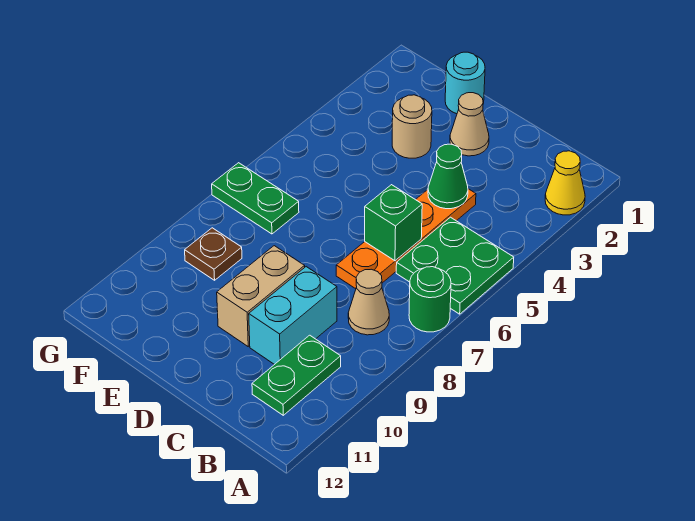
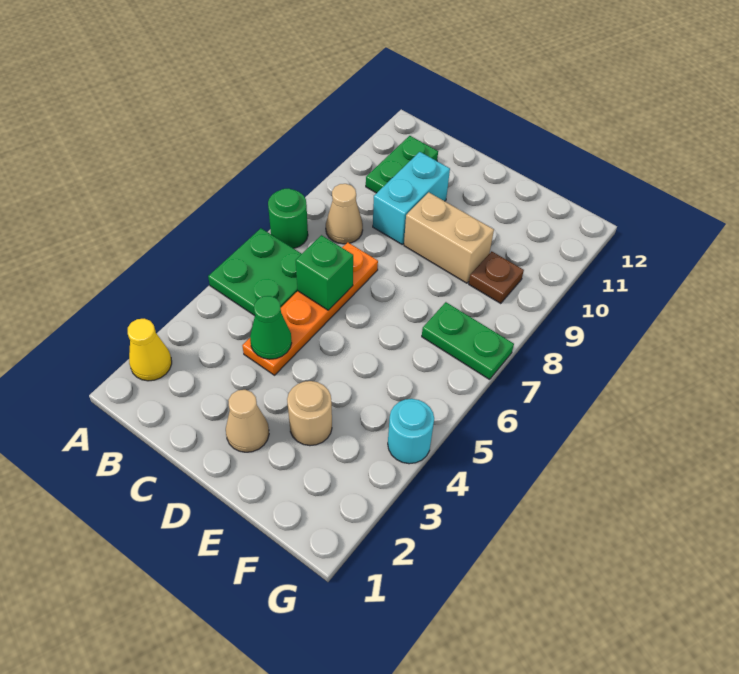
tan brick D9:D10 level 1 -> tan brick D9:E9 level 1
cyan round brick E1 level 1 -> cyan round brick G4 level 1

